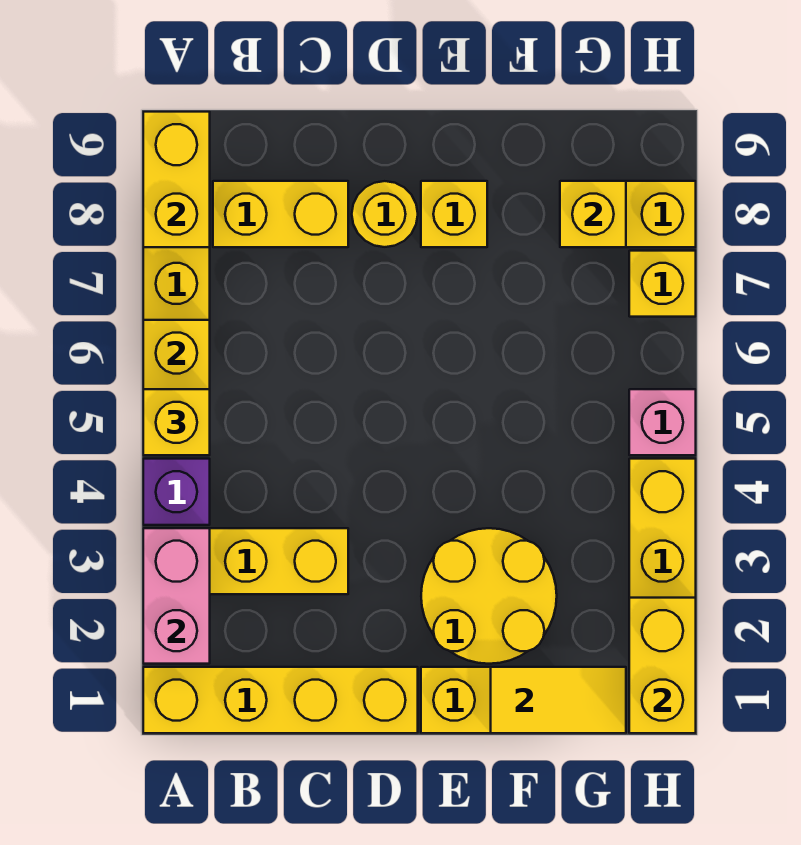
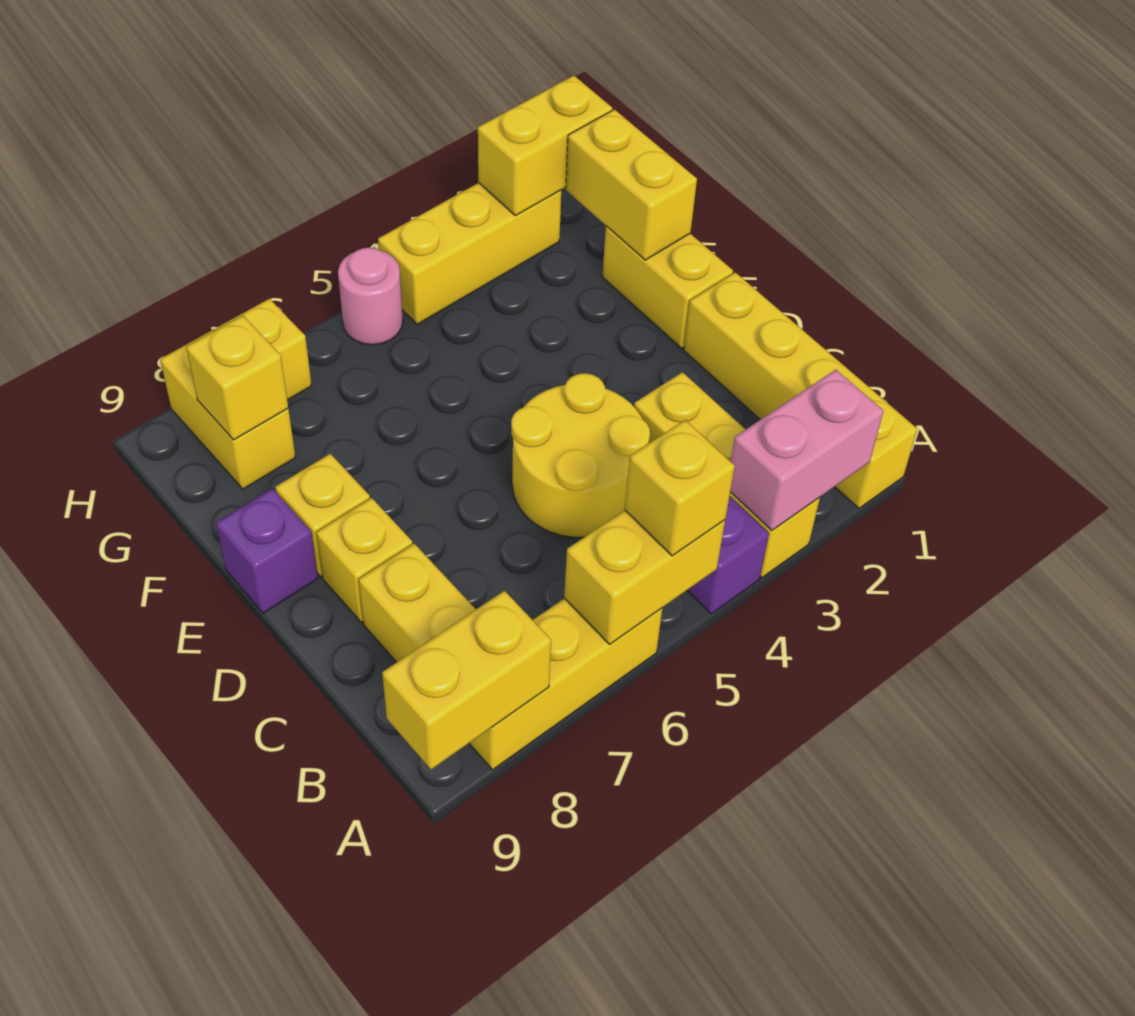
yellow round brick D8 level 1 -> yellow brick D8 level 1
yellow round brick E2:F3 level 1 -> yellow round brick C4:D5 level 1
none -> purple brick E9 level 1
yellow tile F1:G1 level 2 -> yellow brick F1:G1 level 2
pink brick H5 level 1 -> pink round brick H5 level 1

